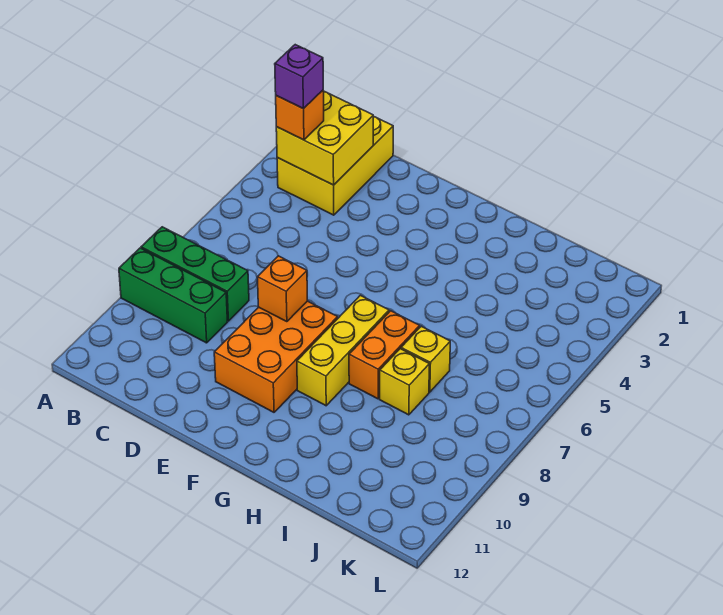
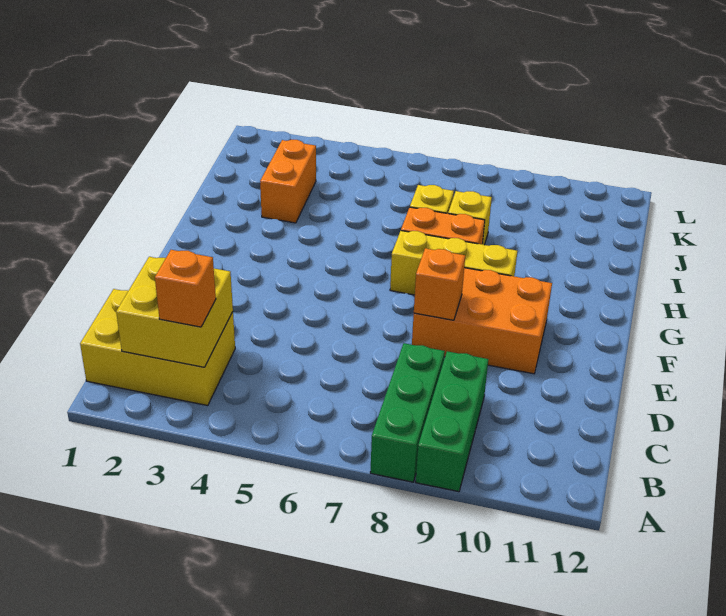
purple brick B3 level 4 -> none
none -> orange brick I3:J3 level 1

